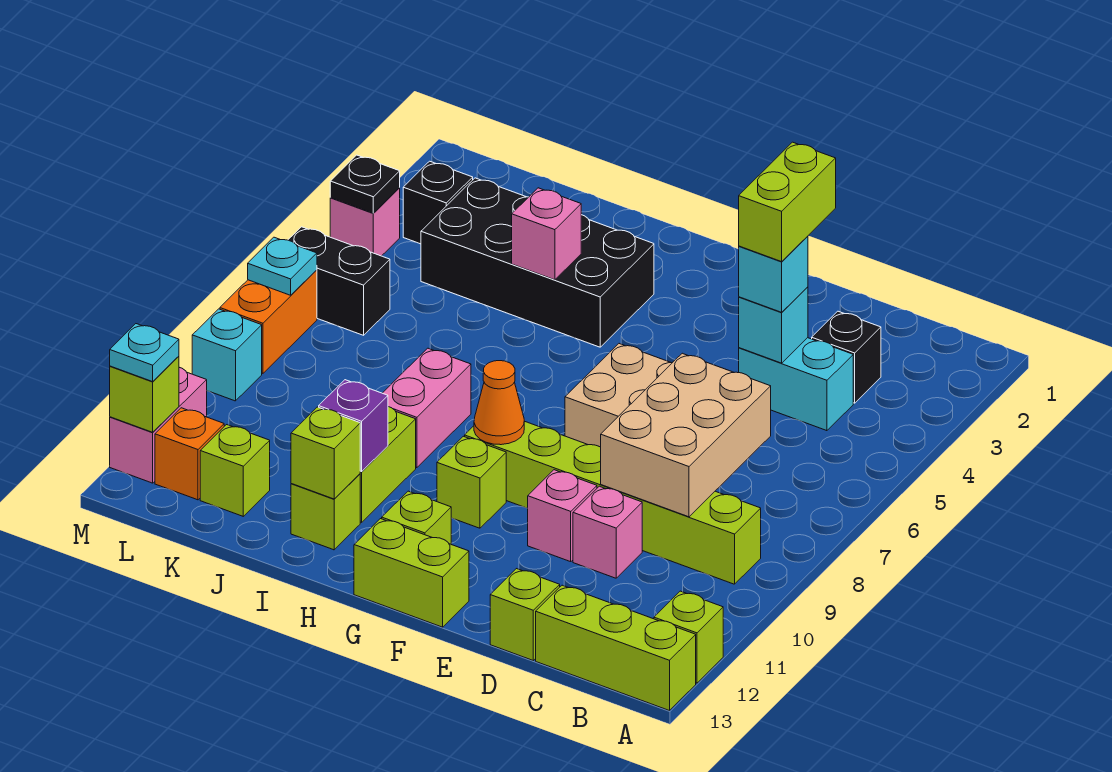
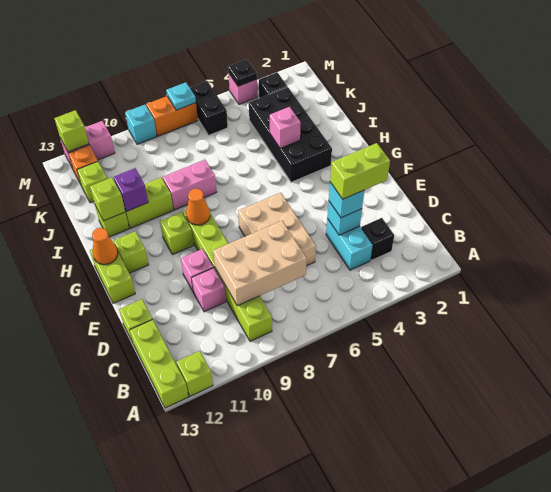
none -> orange cone G13 level 2
cyan plate M12 level 3 -> none

